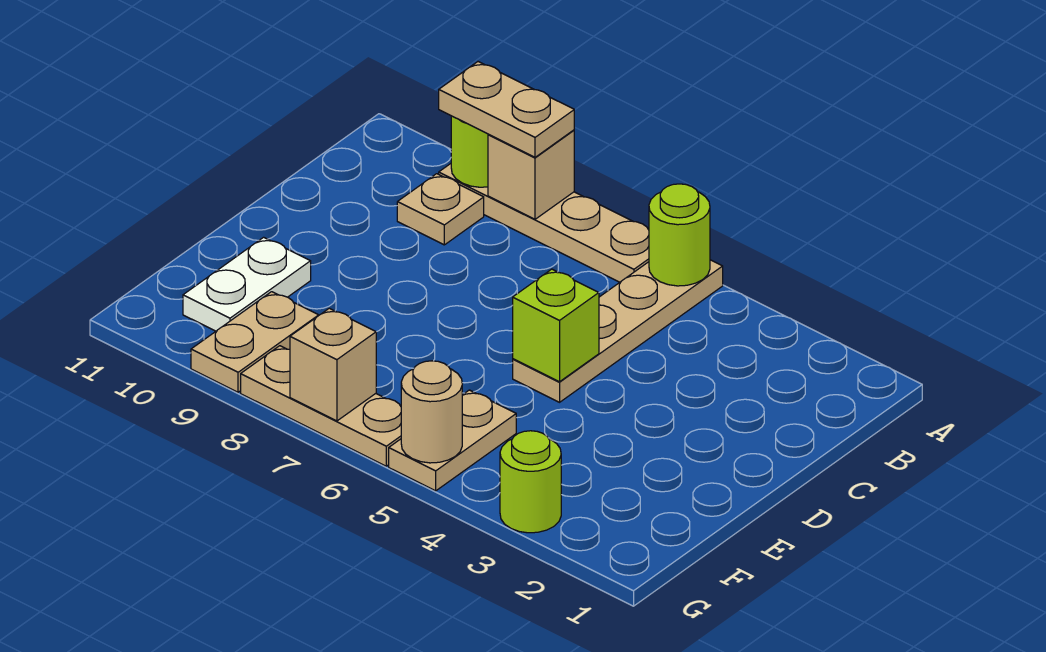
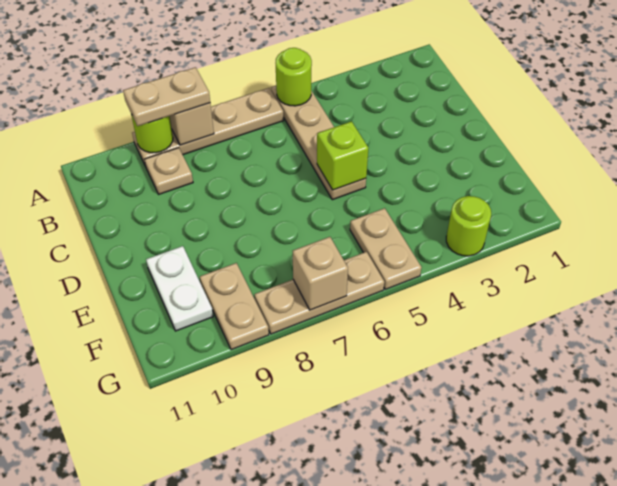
tan round brick G5 level 2 -> none

